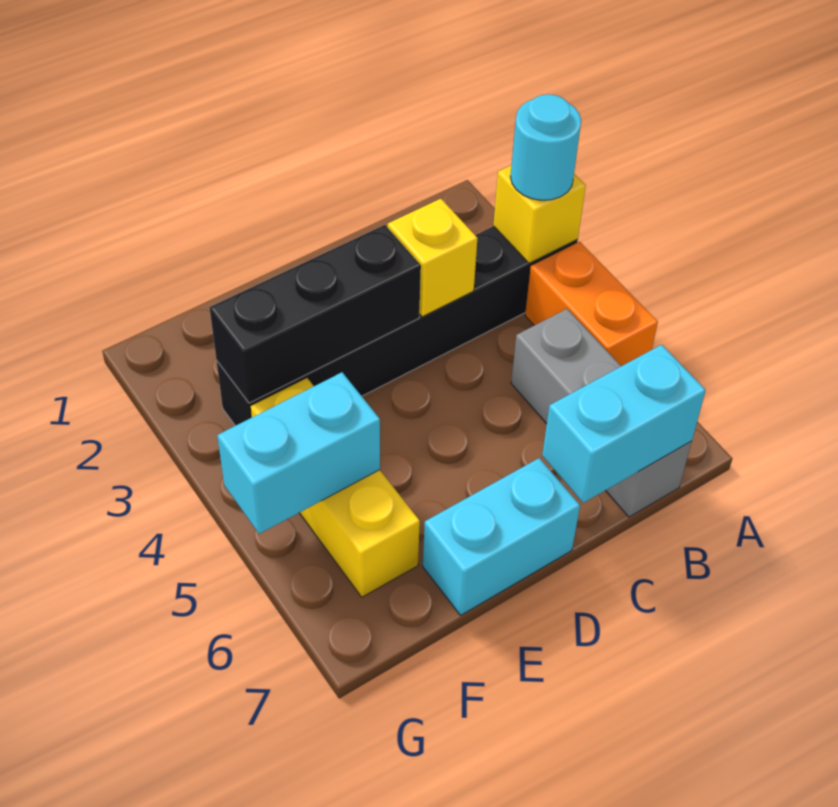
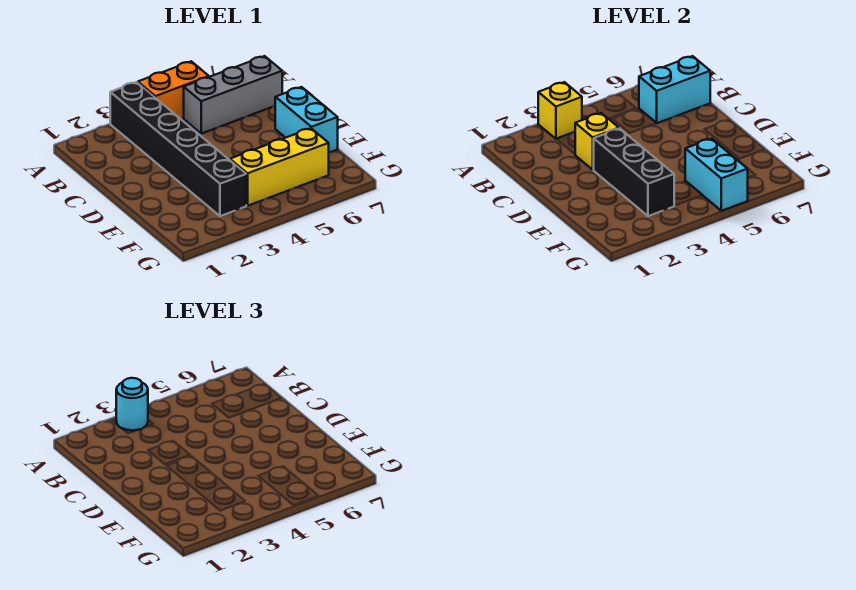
cyan brick B7:C7 level 2 -> cyan brick B6:B7 level 2

